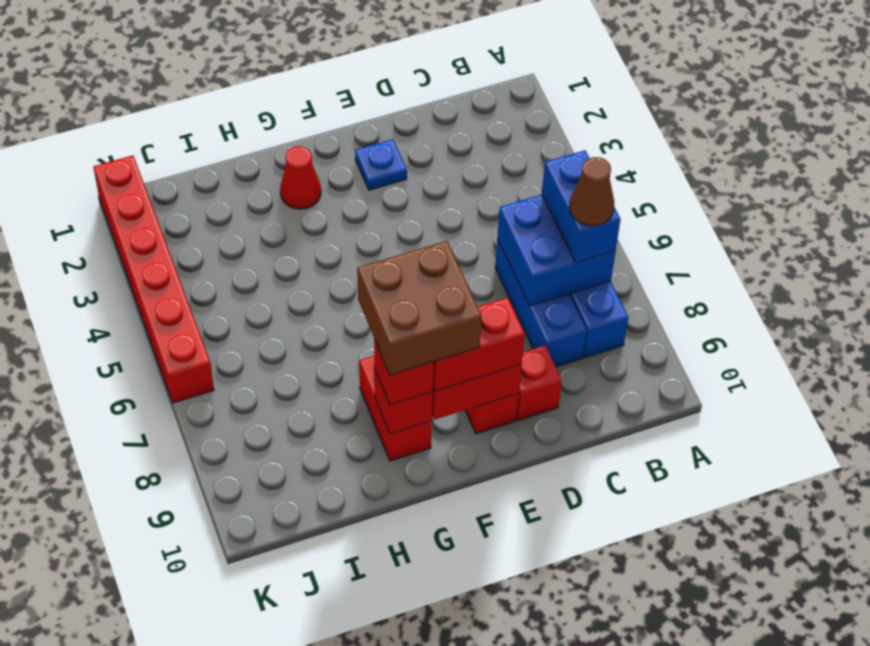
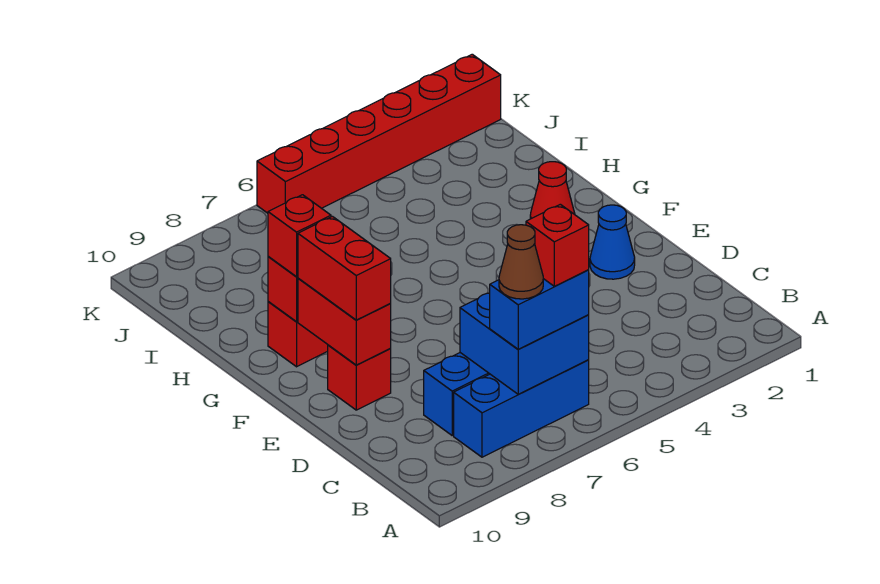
red brick D9 level 1 -> red brick B6 level 4
blue plate E2 level 1 -> blue cone E2 level 1
brown brick F8:G9 level 4 -> none

